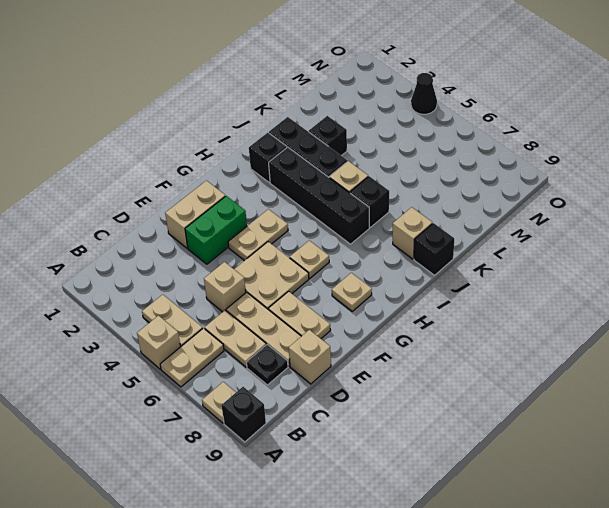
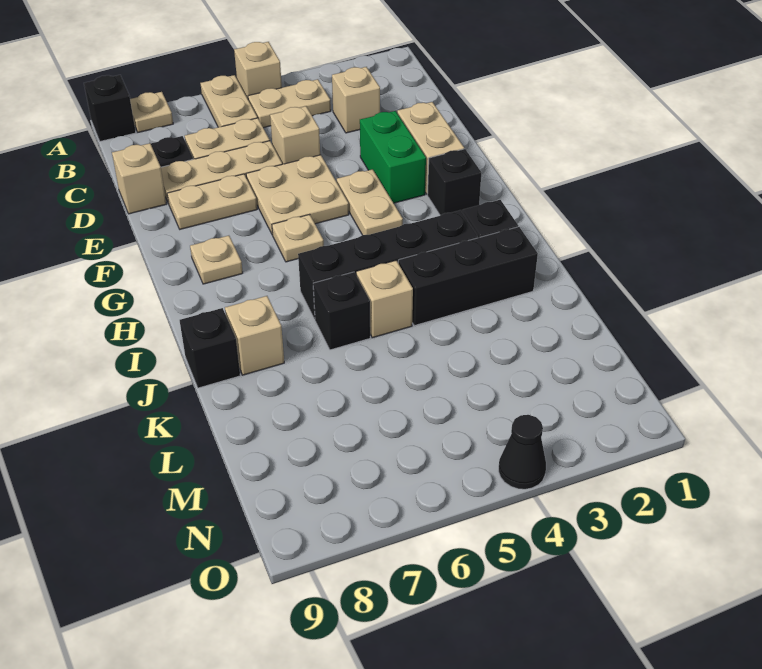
none -> tan brick C3 level 1
black brick K3 level 1 -> black brick G2 level 1

